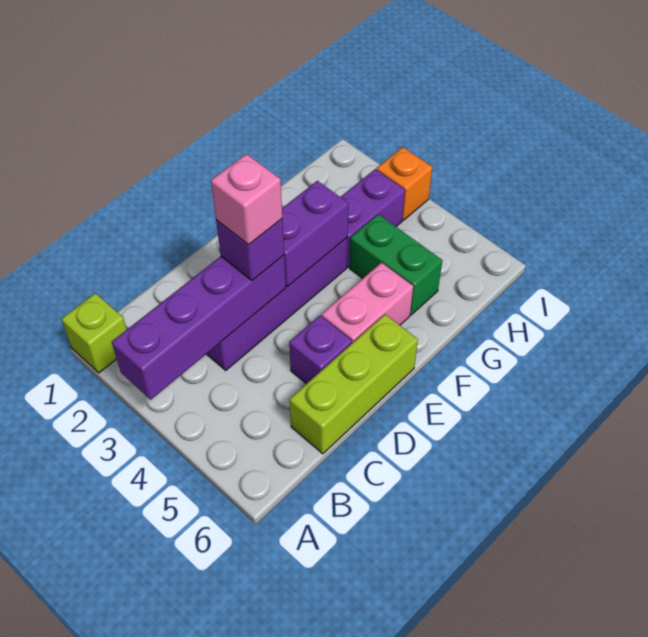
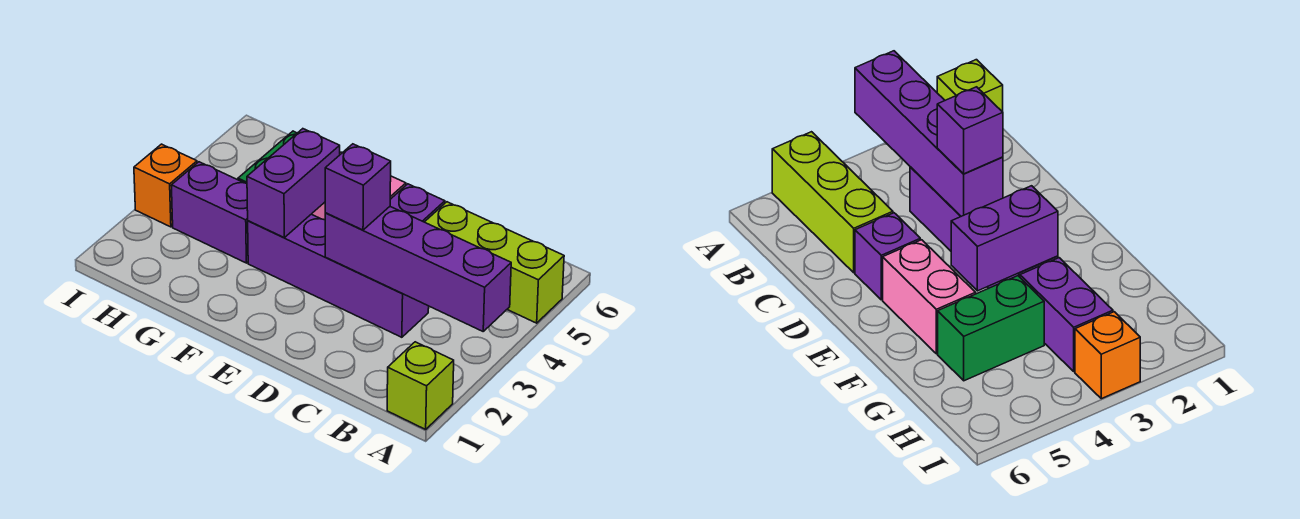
lime brick C6:E6 level 1 -> lime brick A5:C5 level 1
pink brick D3 level 4 -> none
purple brick E3:F3 level 2 -> purple brick F3:F4 level 2

